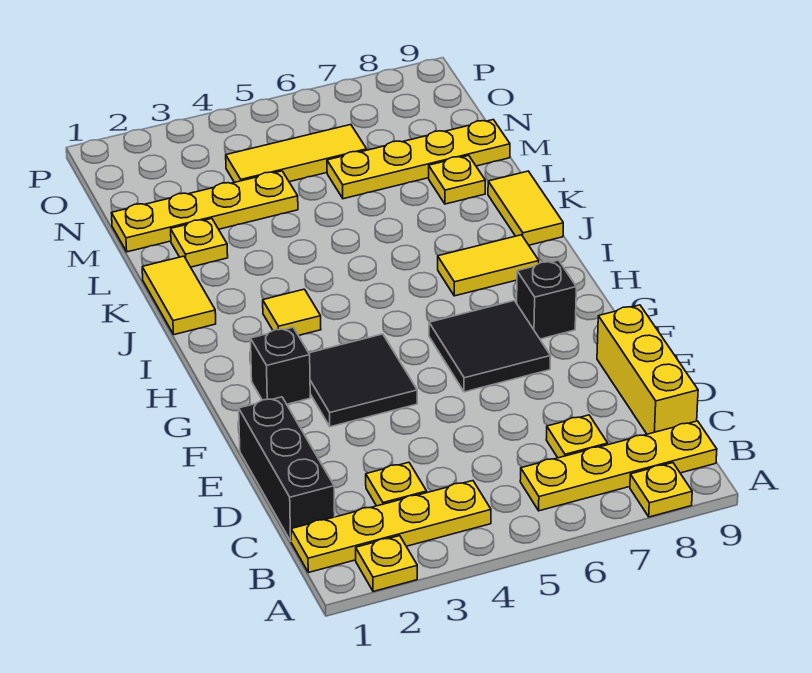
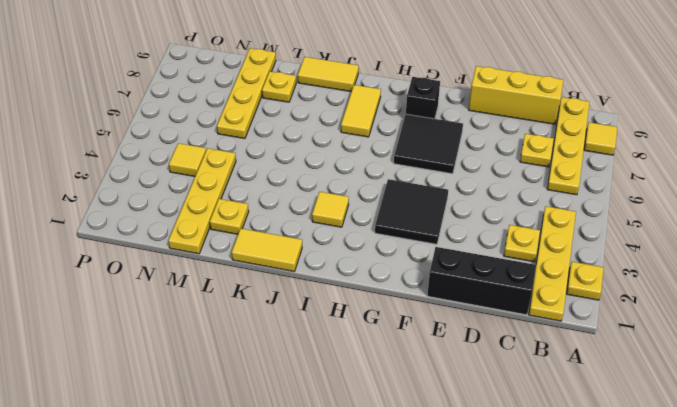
yellow plate A8 level 1 -> yellow tile A8 level 1
black brick G2 level 1 -> none
yellow tile N4:N6 level 1 -> yellow tile N4 level 1

